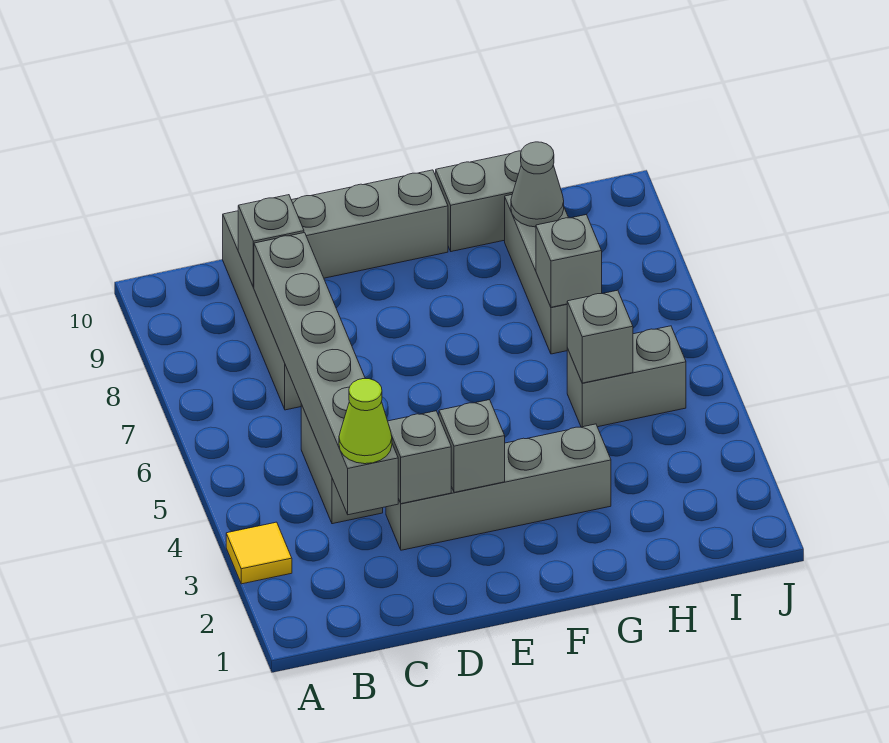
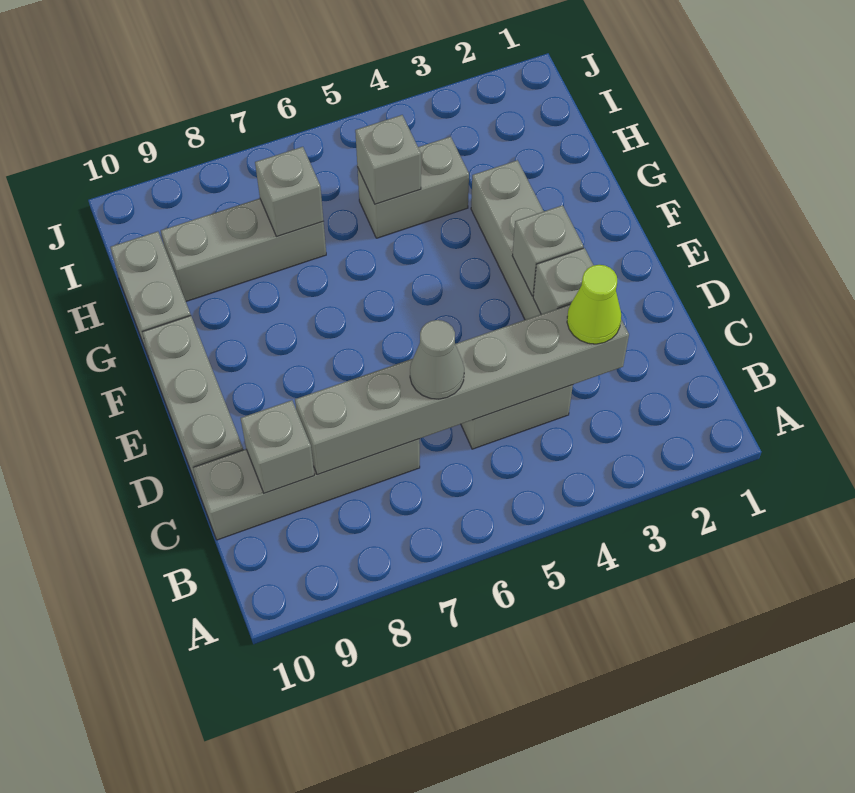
yellow tile A3 level 1 -> none
grey brick H5:I5 level 1 -> grey brick H4:H5 level 1
grey cone H9 level 2 -> grey cone C6 level 3

